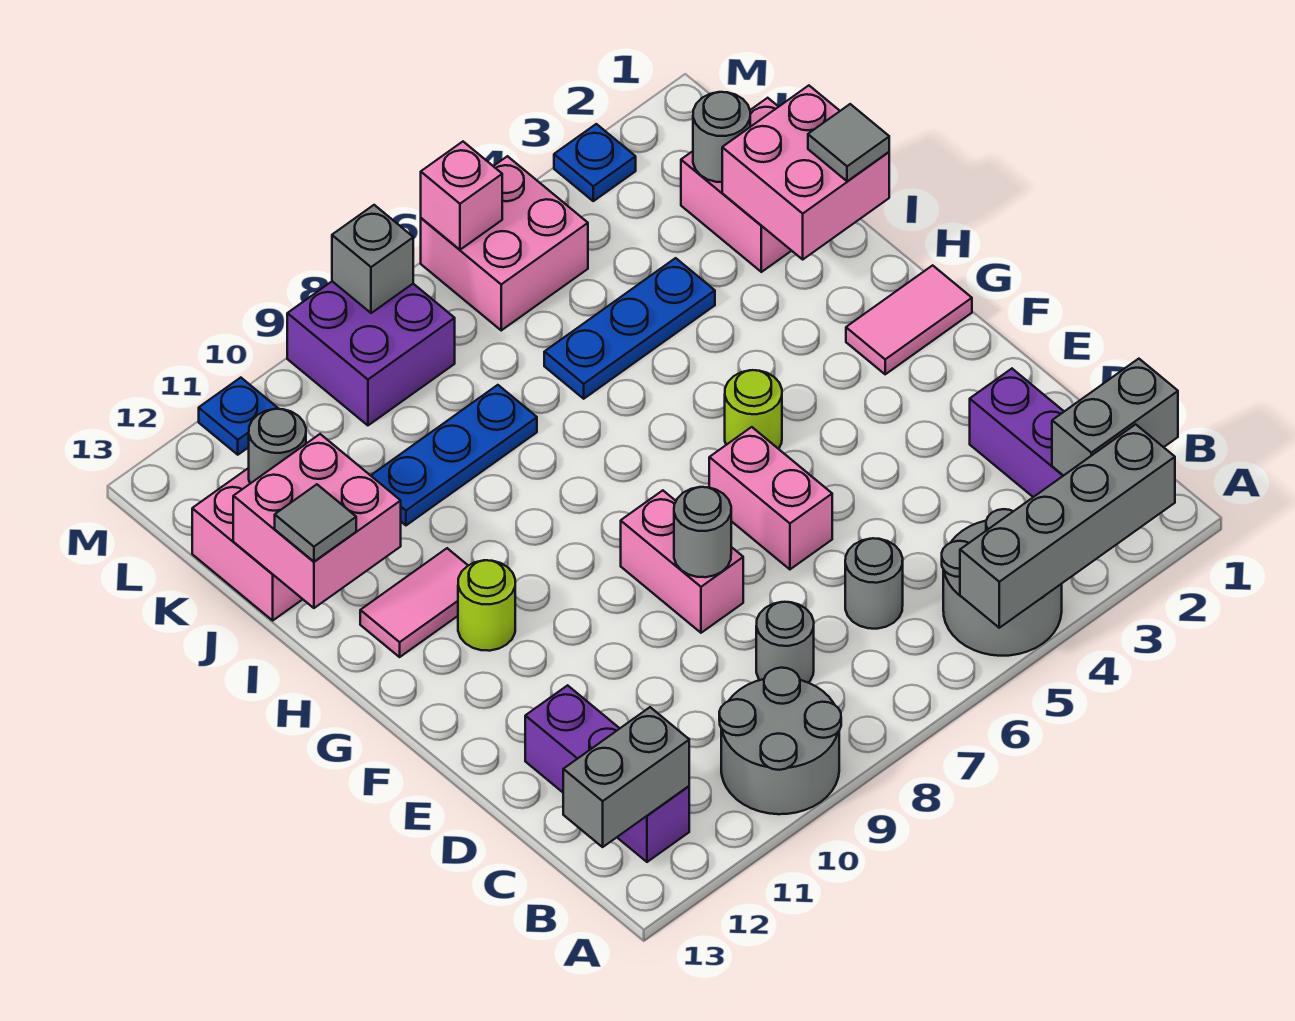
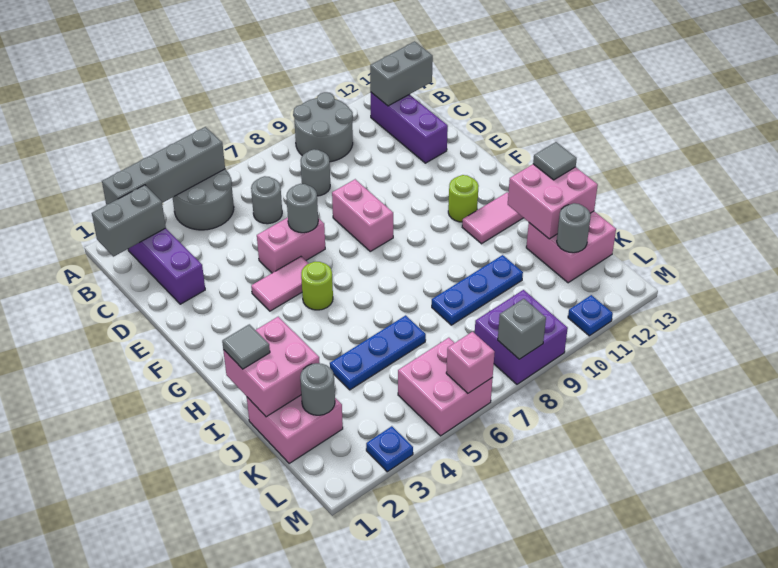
pink brick E6:F6 level 1 -> pink brick E5:E6 level 1
grey round brick E8 level 2 -> grey round brick E6 level 2
pink tile G1:G2 level 1 -> pink tile F4:F5 level 1

